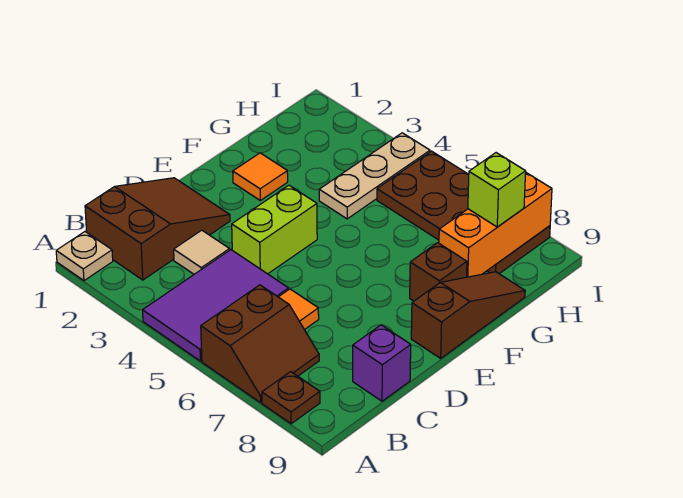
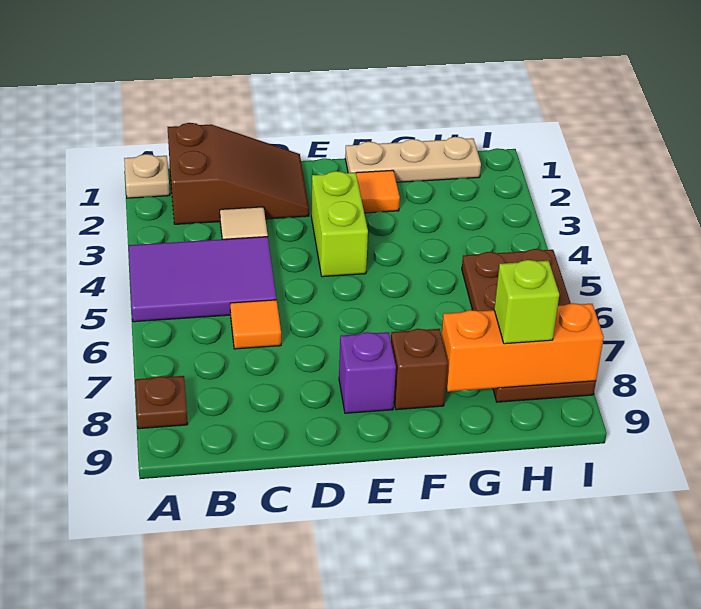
brown slope A6:B7 level 1 top 6 -> none
purple brick C9 level 1 -> purple brick E8 level 1
lime brick D4:E4 level 1 -> lime brick E3:E4 level 1
brown slope E9:G9 level 1 top E -> none
tan plate G4:I4 level 1 -> tan plate F1:H1 level 1

